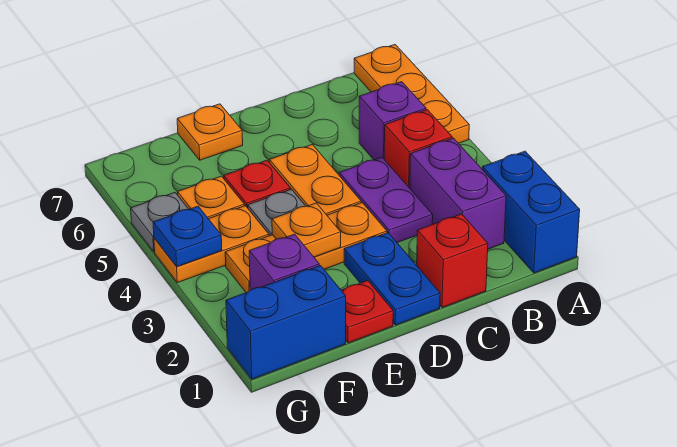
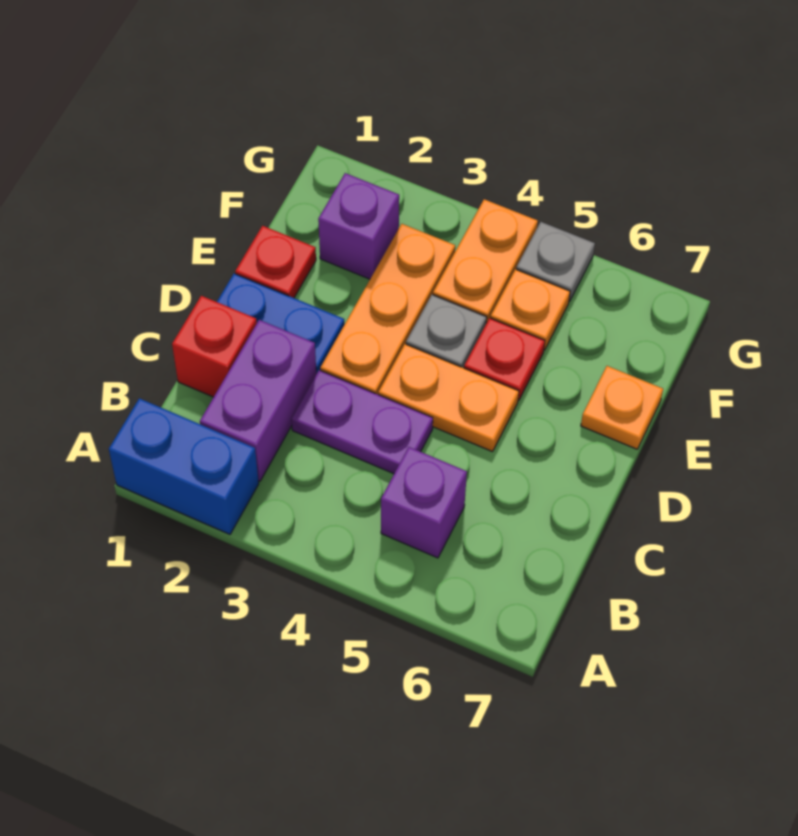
orange plate A5:A7 level 1 -> none
purple brick B2:B3 level 1 -> purple brick B2:C2 level 1
red brick B4 level 1 -> none
orange plate E3 level 2 -> none
blue brick F1:G1 level 1 -> none
blue plate G4 level 2 -> none

